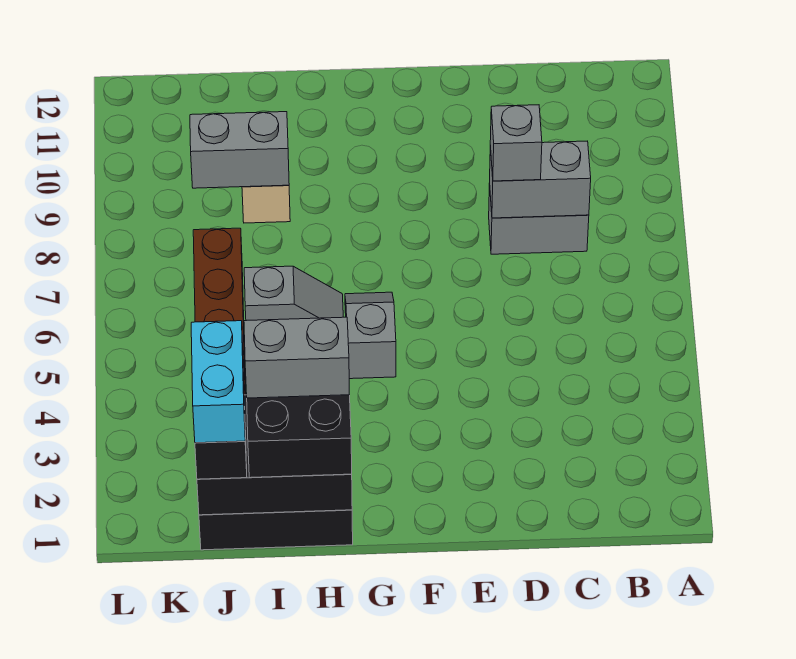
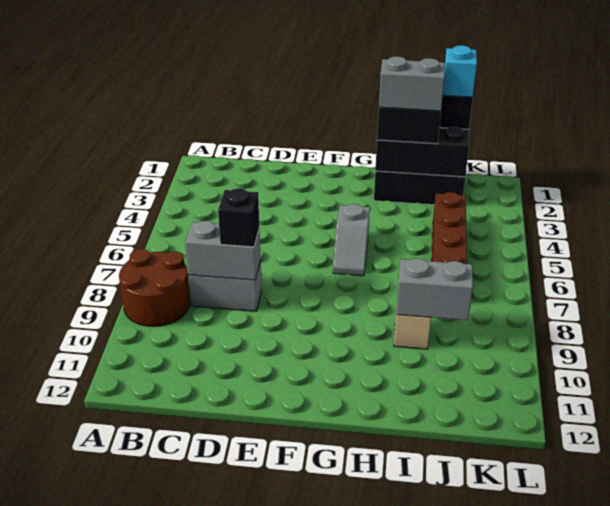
none -> brown round brick A8:B9 level 1
grey brick D8 level 3 -> black brick D8 level 3
grey slope H6:I6 level 1 top I -> none
cyan brick J1:J2 level 4 -> cyan brick J1 level 4

